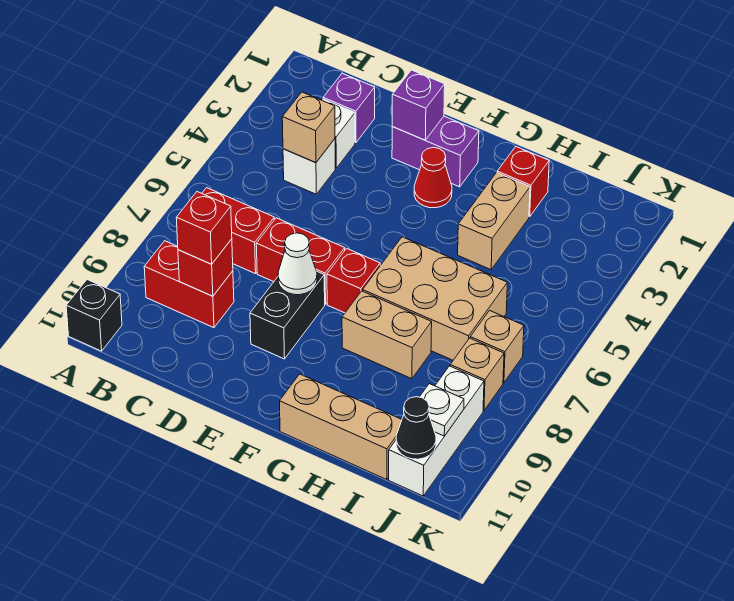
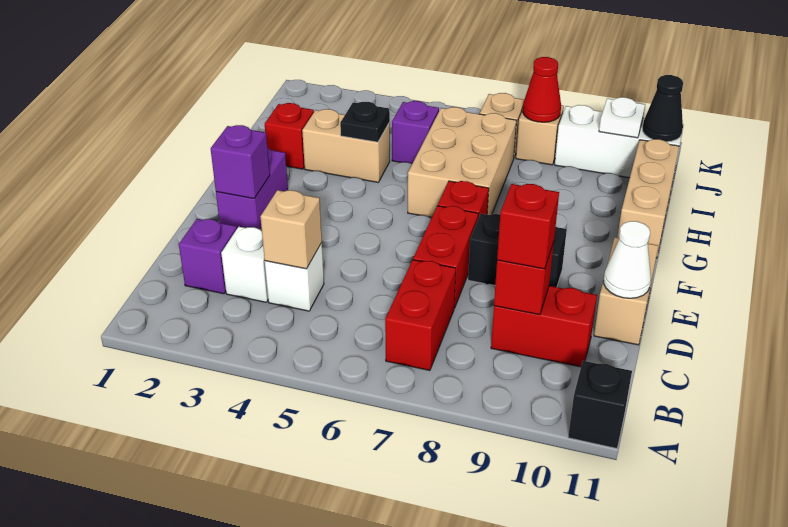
red brick B9:C9 level 1 -> red brick C9:C10 level 1
white cone E8 level 2 -> white cone D11 level 2
red cone F3 level 1 -> red cone J8 level 2
tan brick G8:H8 level 1 -> tan brick D11:E11 level 1
none -> black plate H4 level 2
none -> purple brick I5 level 1

